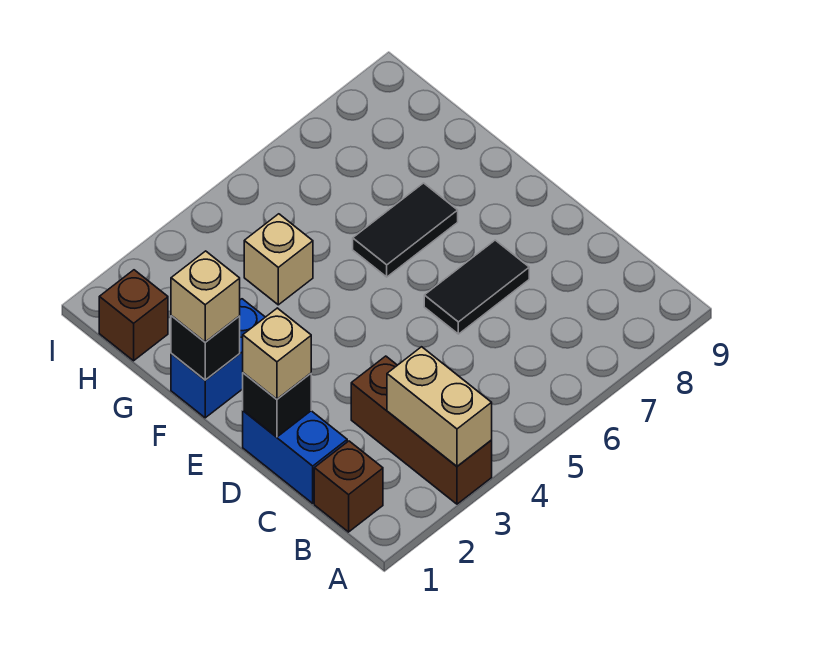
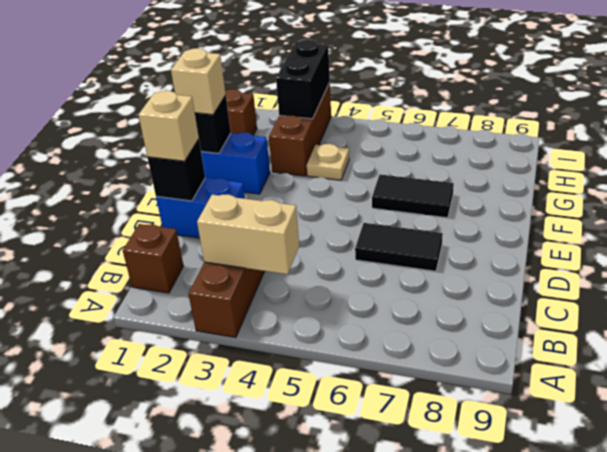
tan brick A3:B3 level 2 -> tan brick B3:B4 level 2
blue brick C1:D1 level 1 -> blue brick D1:D2 level 1
none -> brown brick G3:I3 level 1
tan brick G4 level 1 -> tan plate G4 level 1
none -> black brick H3:I3 level 2

